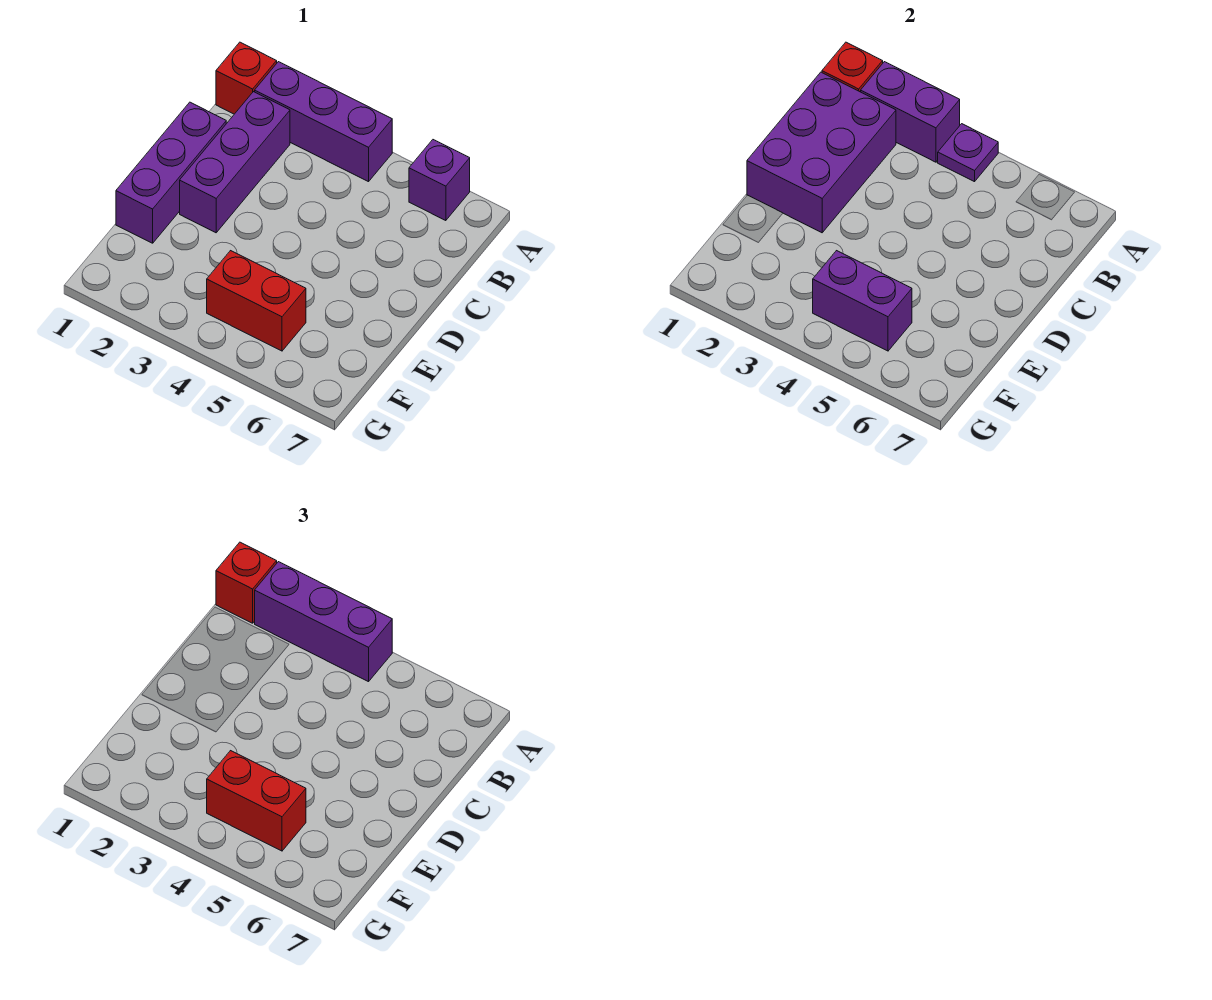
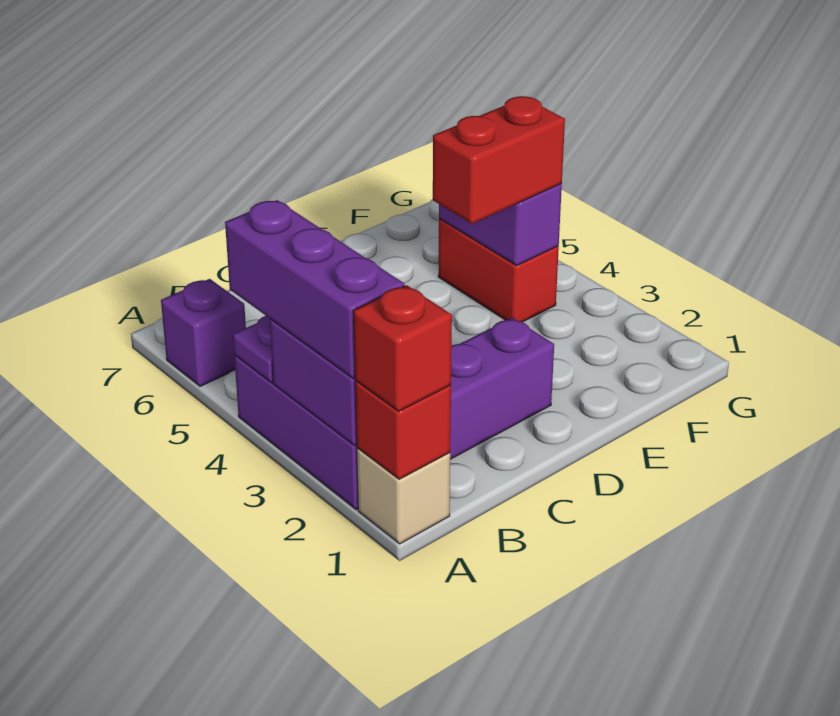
red brick A1 level 1 -> tan brick A1 level 1
purple brick B1:D2 level 2 -> none
purple brick C1:E1 level 1 -> none
red brick F4:F5 level 3 -> red brick E4:F4 level 3

